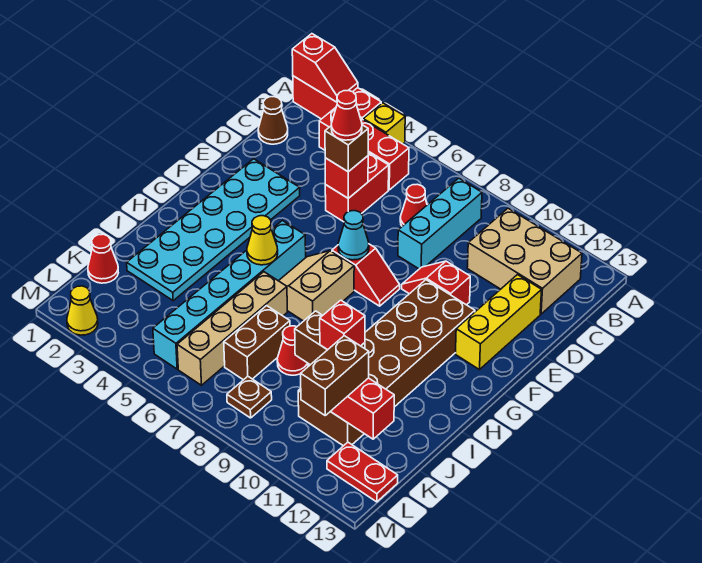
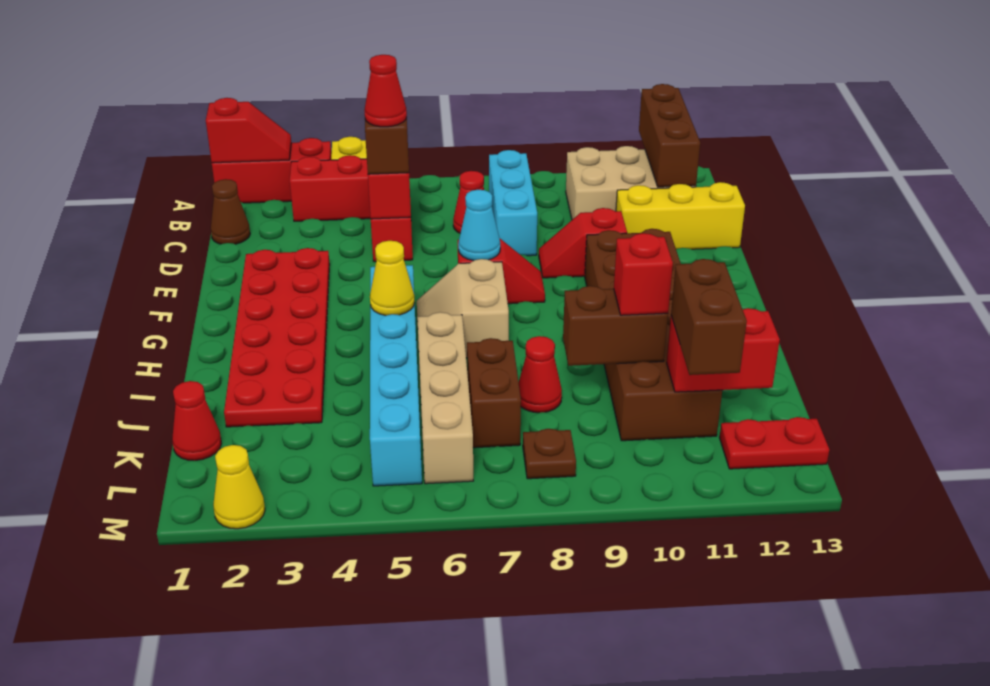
none -> brown brick A12:C12 level 2
yellow brick D12:F12 level 1 -> yellow brick D11:D13 level 1
cyan plate E2:J3 level 1 -> red plate E2:J3 level 1

